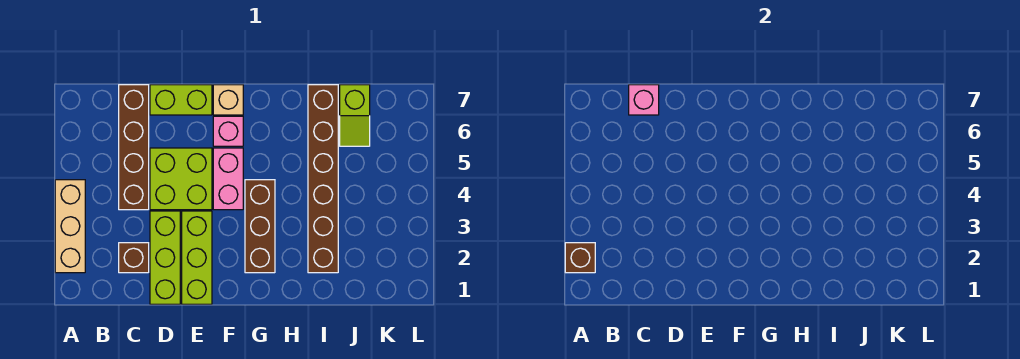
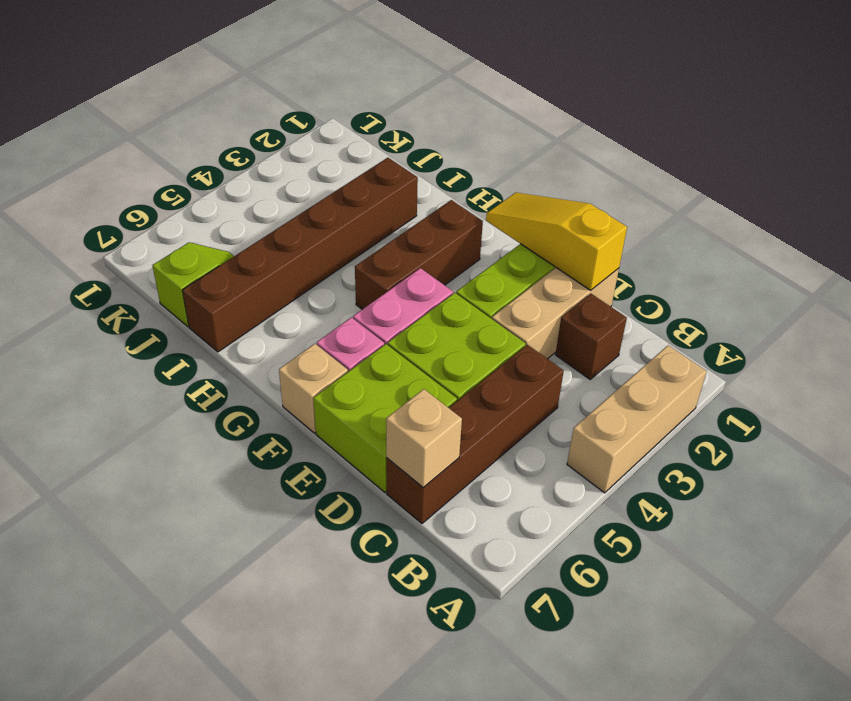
brown brick A2 level 2 -> none
pink brick C7 level 2 -> tan brick C7 level 2
lime brick D1:D3 level 1 -> tan brick D1:D3 level 1
none -> yellow slope D1:F1 level 2 top D
lime brick D7:E7 level 1 -> lime brick D6:E7 level 1

